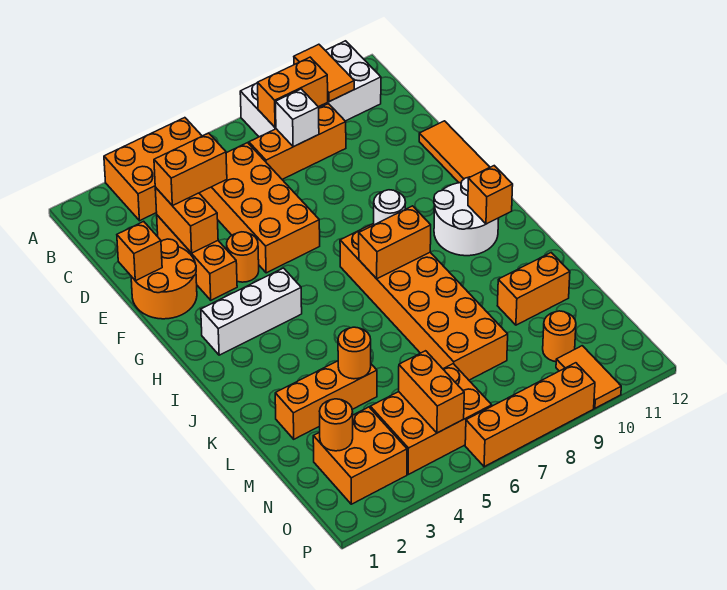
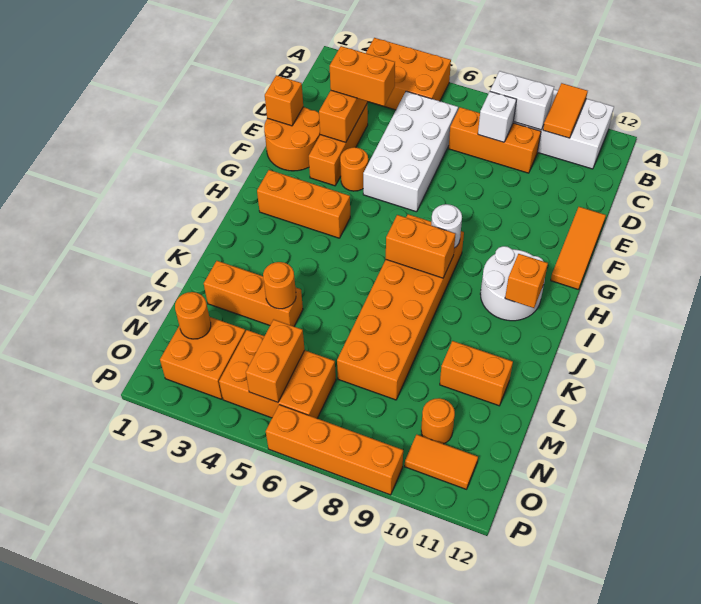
orange brick B8:B9 level 2 -> white brick B8:B9 level 2
orange brick C5:F6 level 1 -> white brick C5:F6 level 1
white brick H2:H4 level 1 -> orange brick H2:H4 level 1
orange tile O10:P10 level 1 -> orange tile O10:O11 level 1

